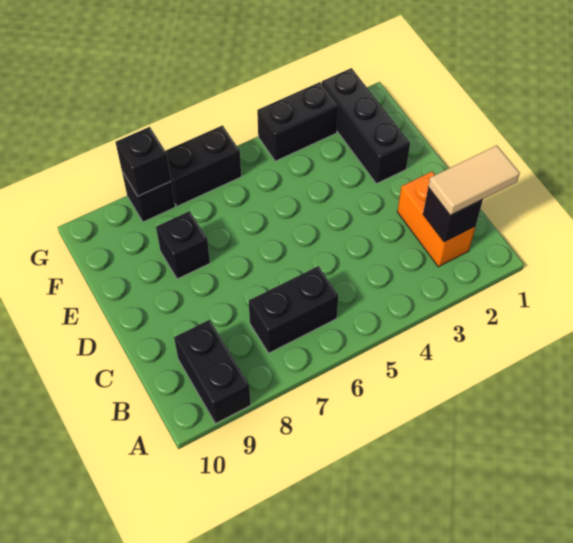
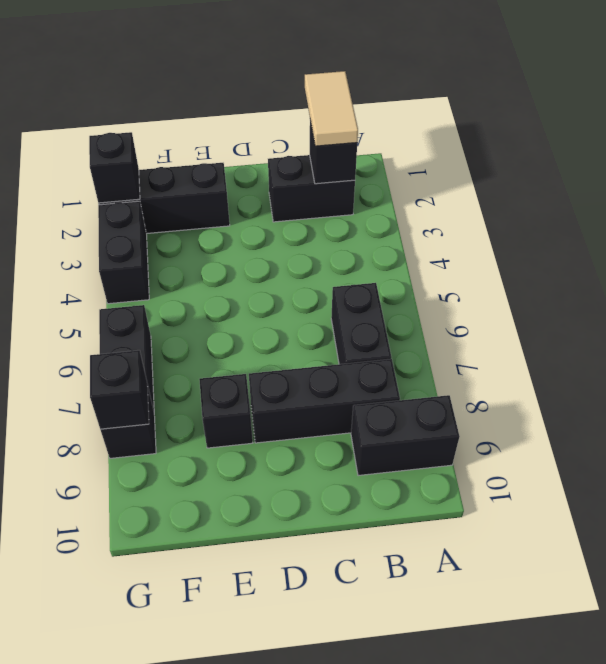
orange brick B2:C2 level 1 -> black brick B2:C2 level 1
none -> black brick B8:D8 level 1
none -> black brick G2 level 2

